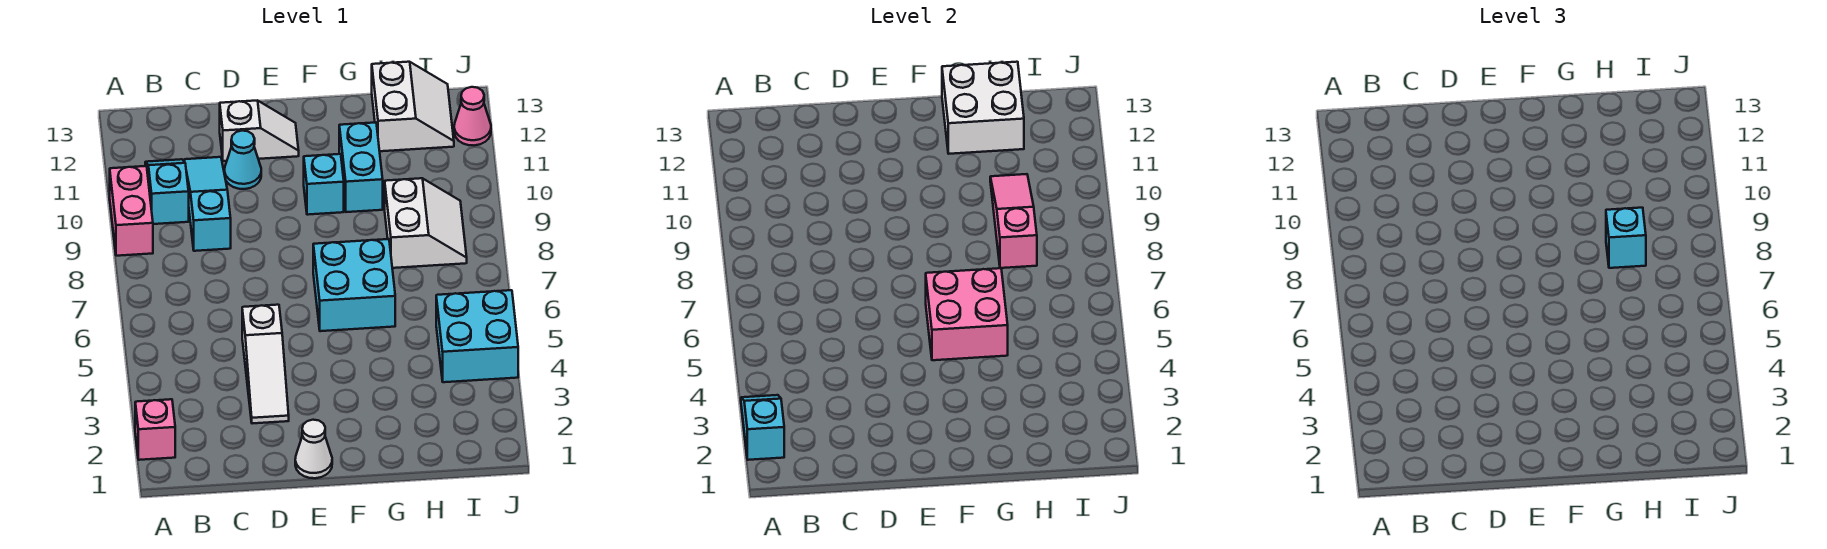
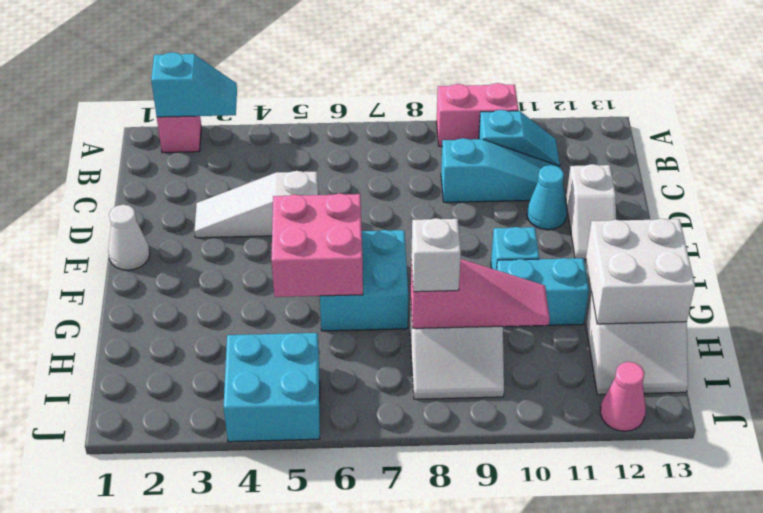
cyan brick H8 level 3 -> white brick H8 level 3

